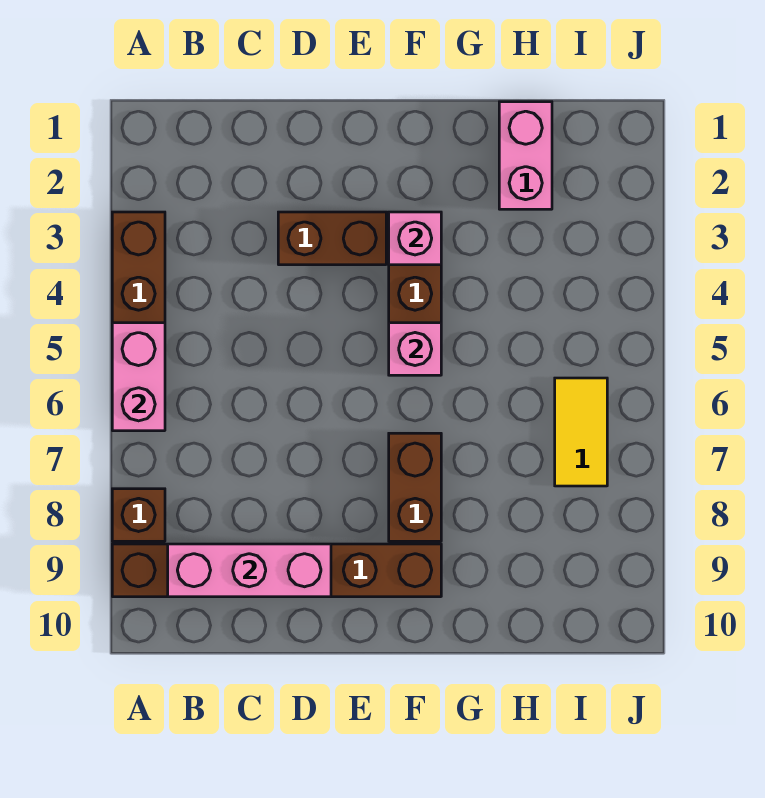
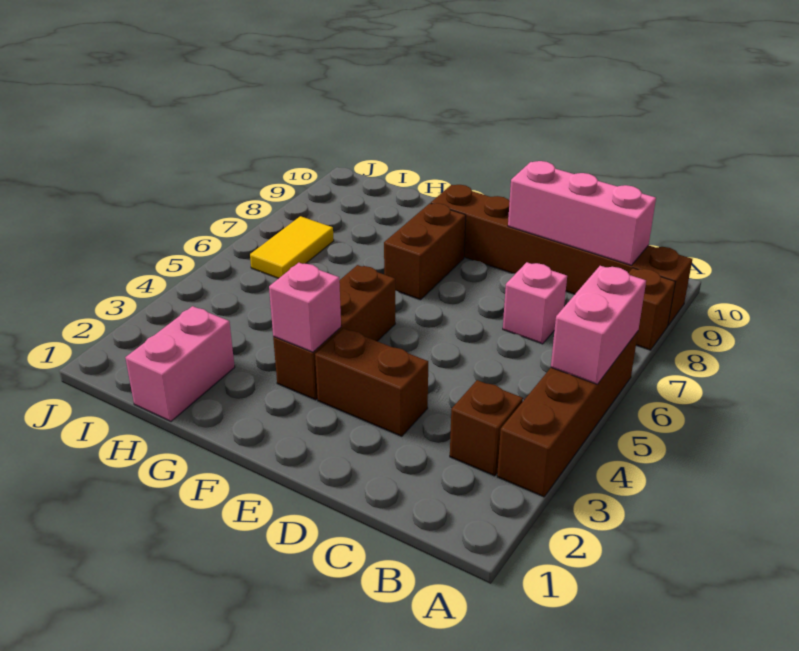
none -> brown brick B3 level 1
pink brick F5 level 2 -> pink brick C7 level 1

